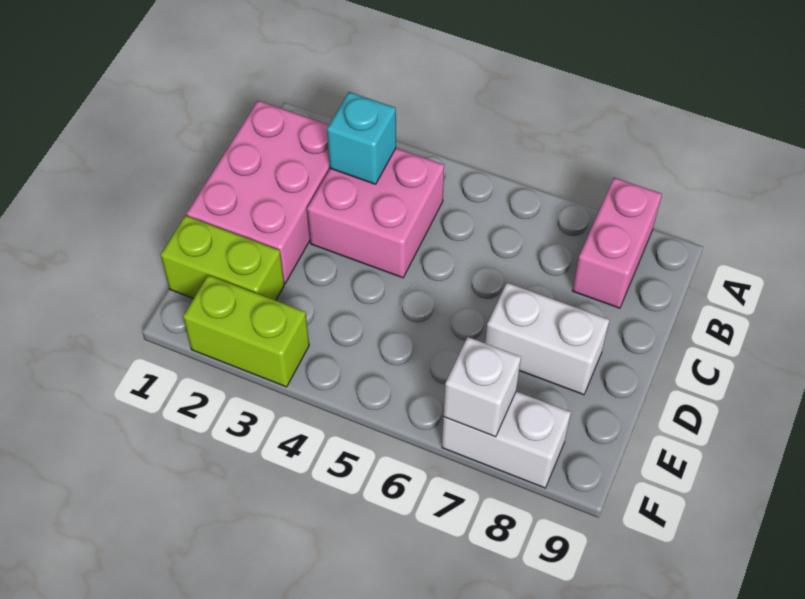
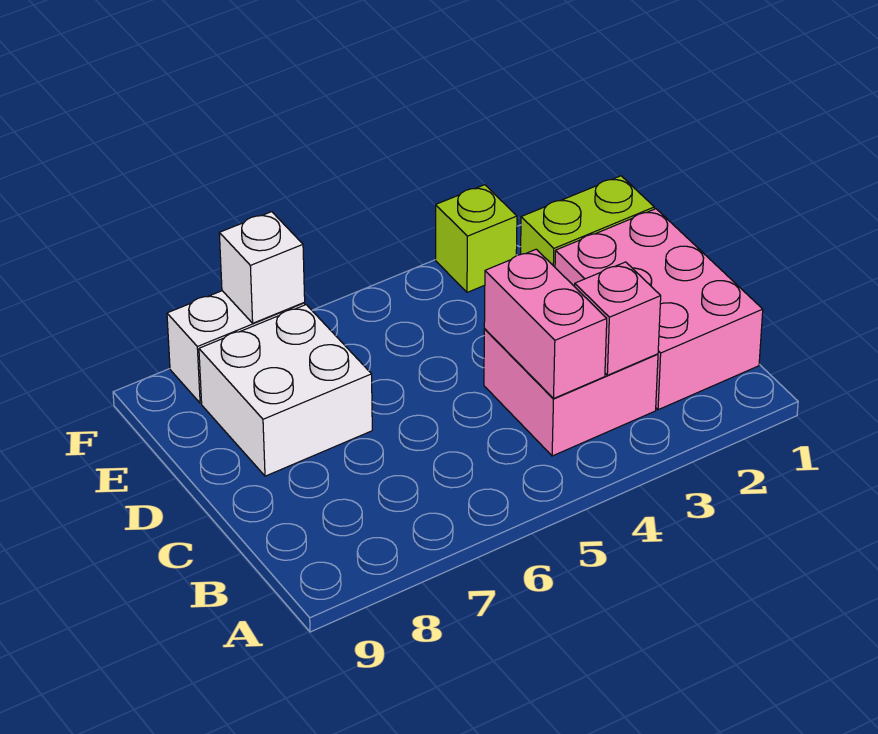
pink brick A8:B8 level 1 -> pink brick B4:C4 level 2
cyan brick B3 level 2 -> pink brick B3 level 2
white brick D7:D8 level 1 -> white brick D7:E8 level 1
lime brick F2:F3 level 1 -> lime brick F3 level 1

